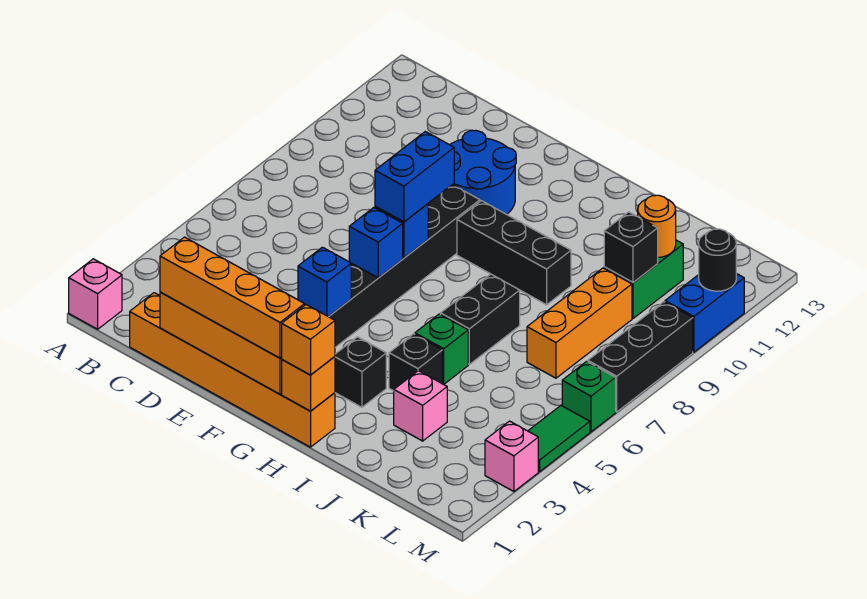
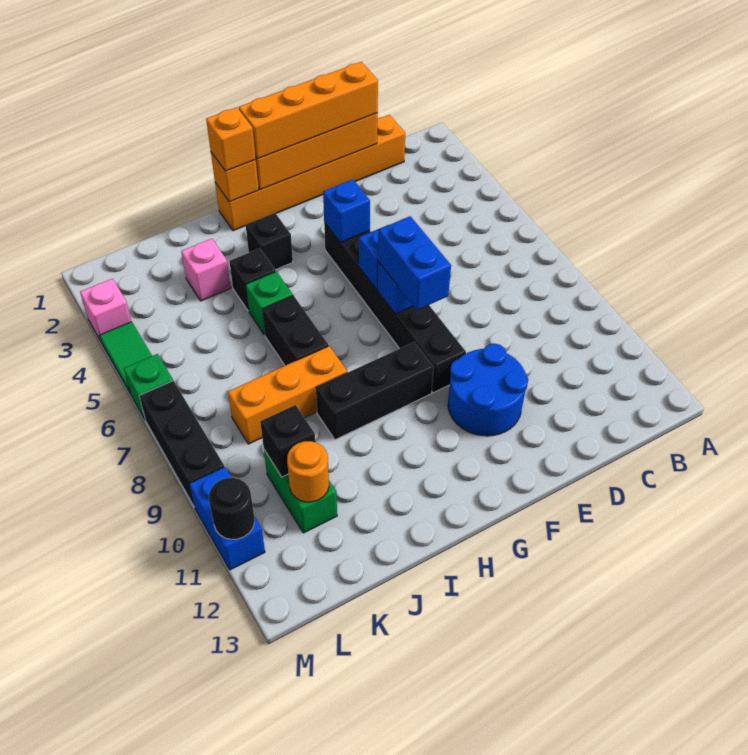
pink brick A1 level 1 -> none
orange brick K7:K9 level 1 -> orange brick I8:K8 level 1

